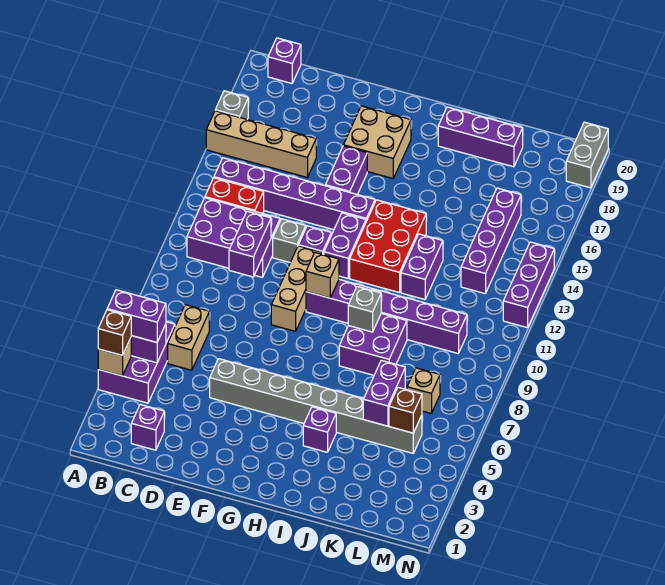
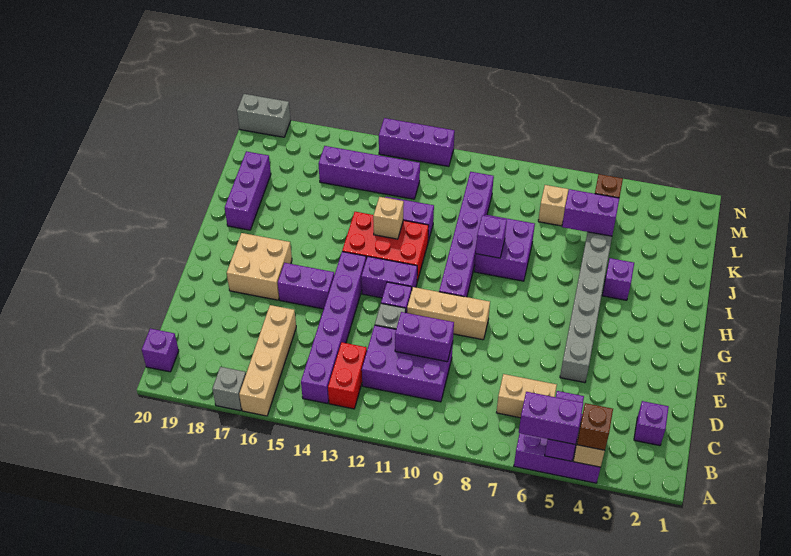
purple brick A5:B5 level 3 -> purple brick A5:A6 level 3
purple brick B11:D12 level 1 -> purple brick C10:D12 level 1
tan brick G10 level 2 -> tan brick I13 level 2
grey brick I9 level 2 -> purple brick I9 level 2

